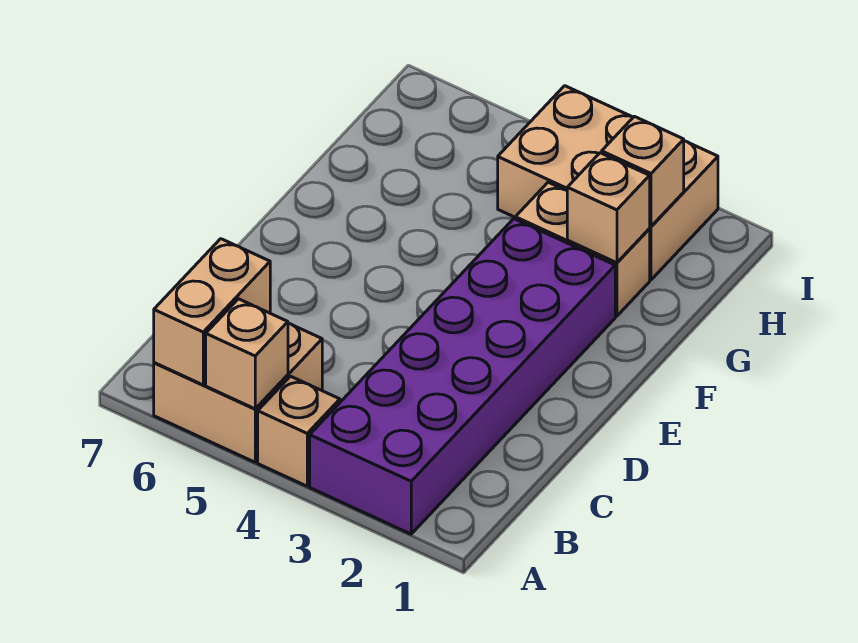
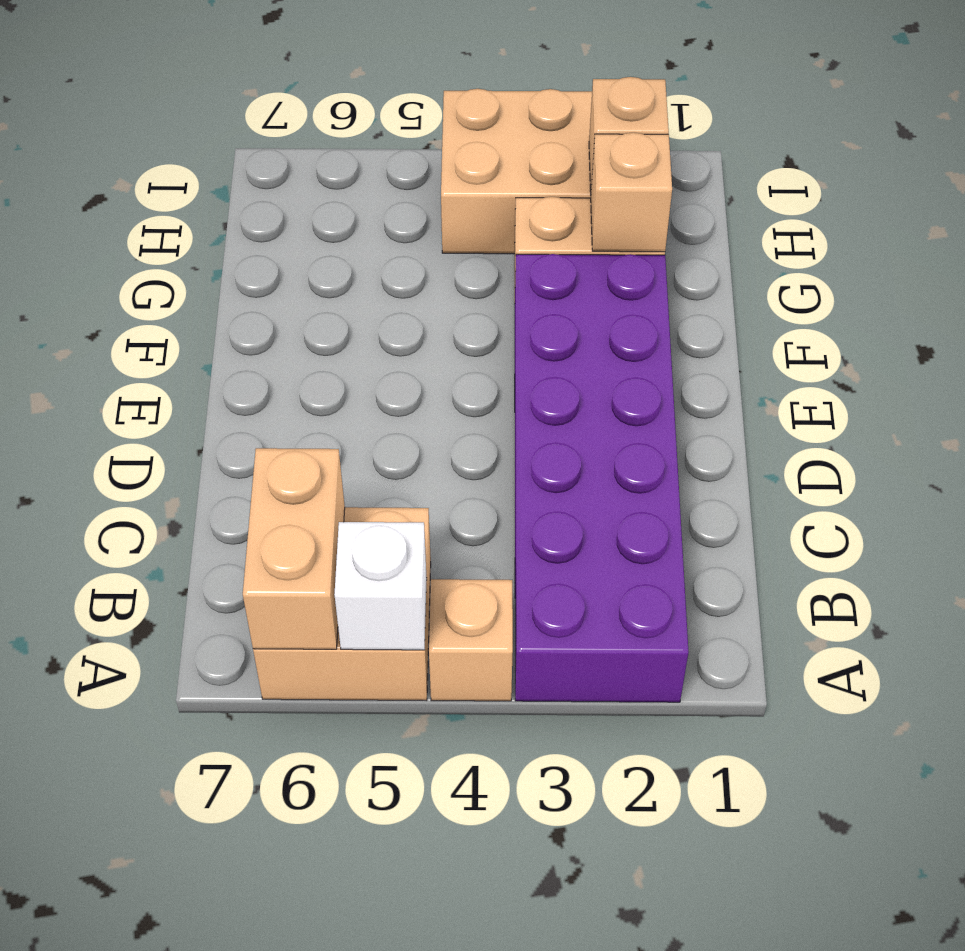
tan brick A5 level 2 -> white brick A5 level 2

